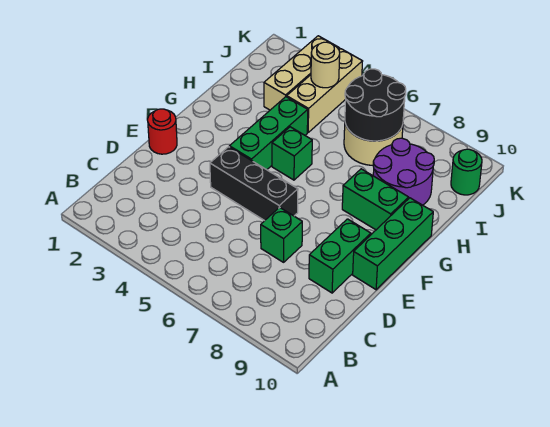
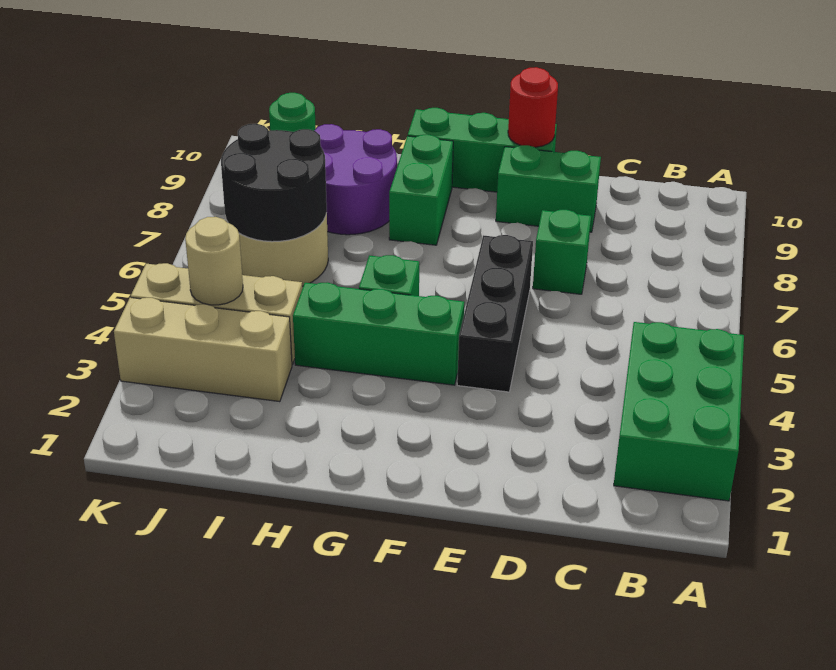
none -> green brick A2:B4 level 1
red round brick E1 level 1 -> red round brick E10 level 2

